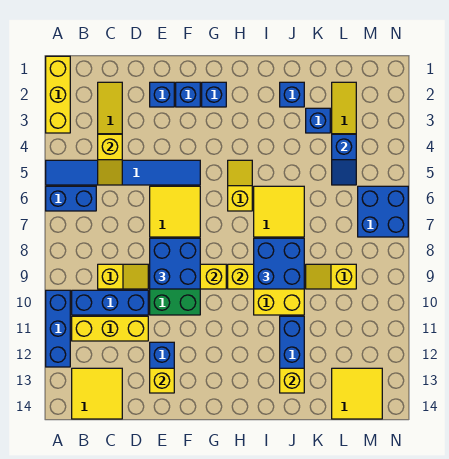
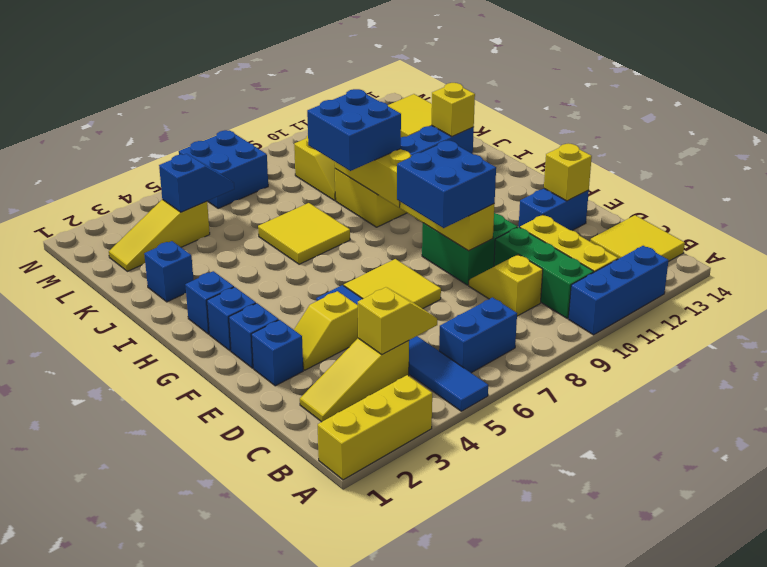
blue brick A6:B6 level 1 -> blue brick B6:B7 level 1
blue brick B10:D10 level 1 -> green brick B10:D10 level 1
yellow slope H5:H6 level 1 top 6 -> yellow slope E3:E4 level 1 top 4
blue brick K3 level 1 -> blue brick H2 level 1

